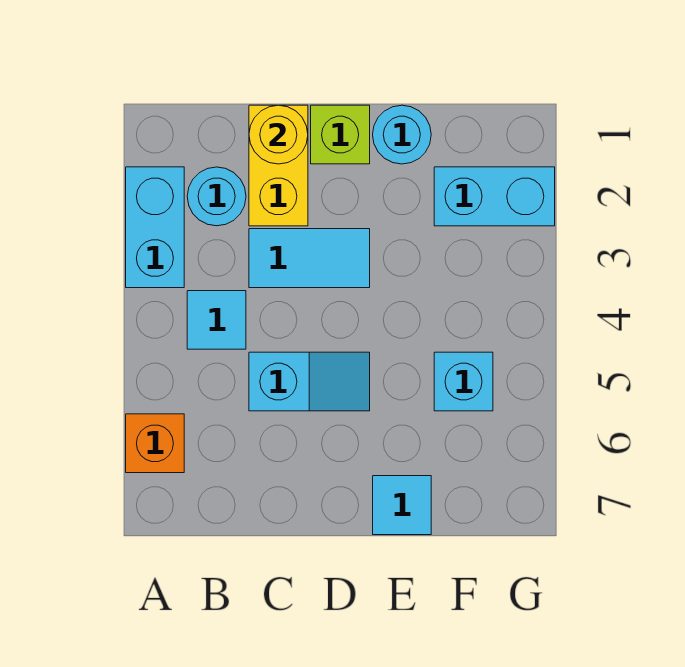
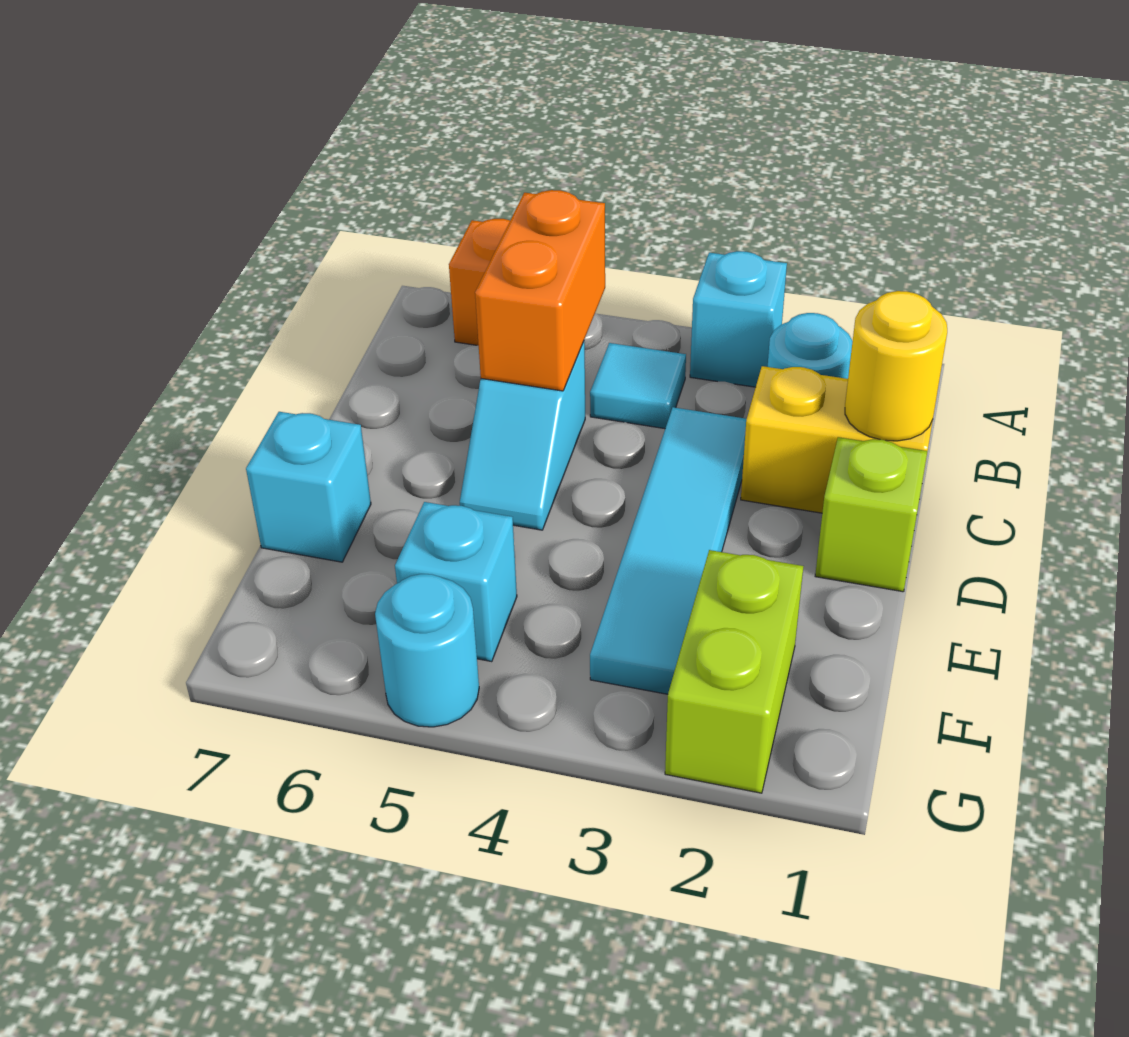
cyan brick A2:A3 level 1 -> cyan brick A3 level 1
none -> orange brick B5:C5 level 2
cyan tile C3:D3 level 1 -> cyan tile C3:F3 level 1
cyan round brick E1 level 1 -> cyan round brick G5 level 1
cyan tile E7 level 1 -> cyan brick E7 level 1
cyan brick F2:G2 level 1 -> lime brick F2:G2 level 1

